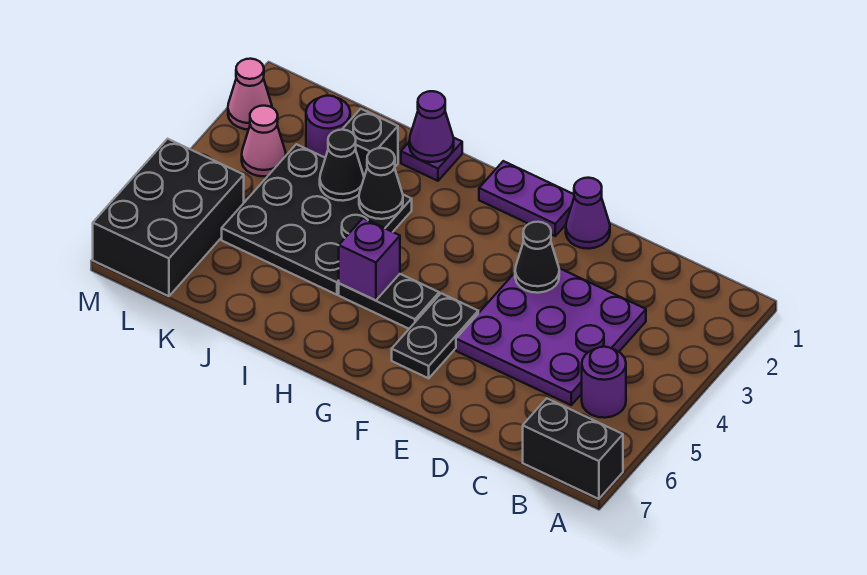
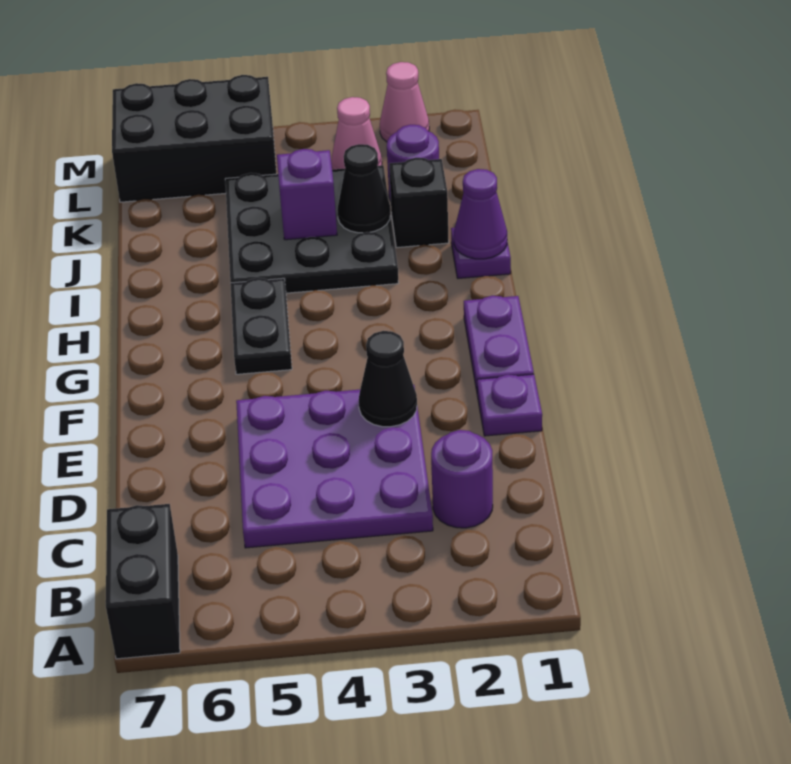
purple round brick B5 level 1 -> purple round brick C2 level 1
purple cone E1 level 1 -> purple plate E1 level 1
black plate F5:F6 level 1 -> none
purple brick H5 level 2 -> purple brick J4 level 2
black cone I3 level 2 -> none

